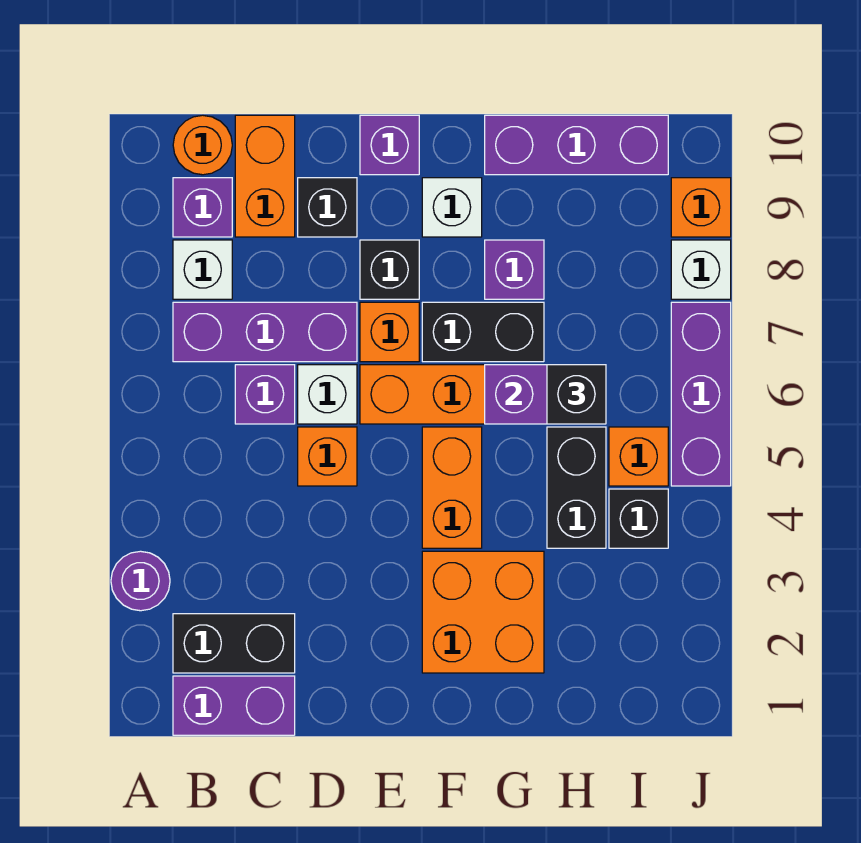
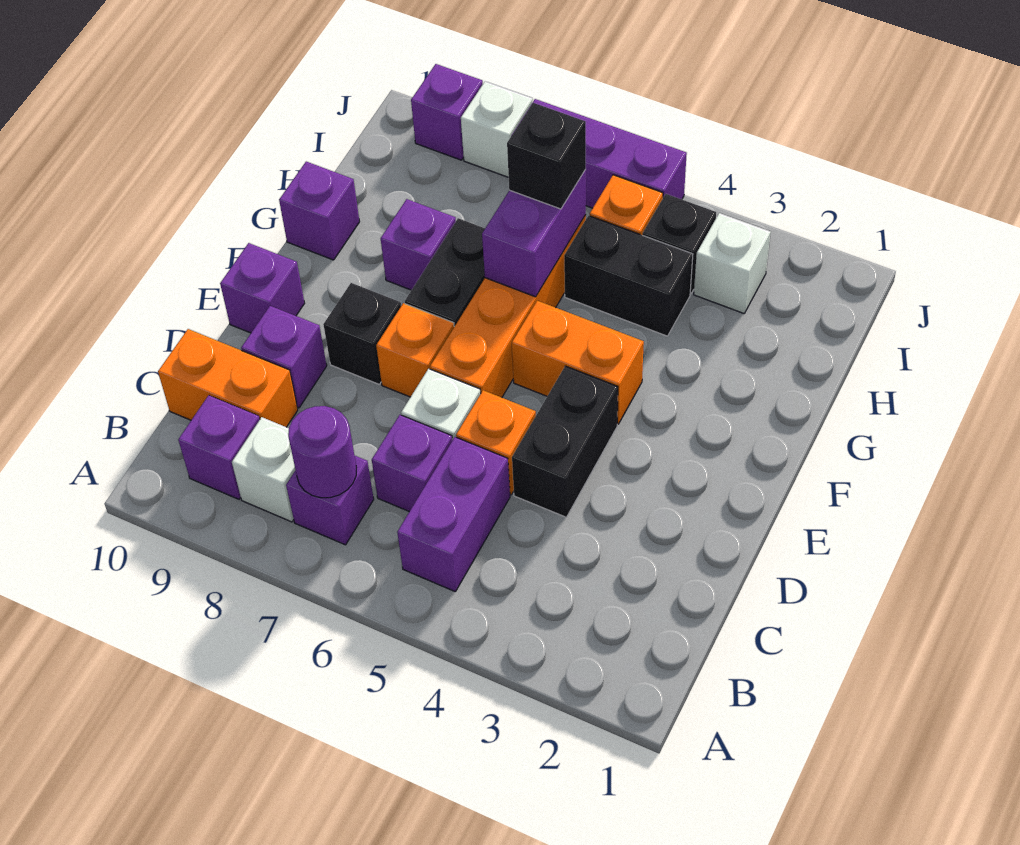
purple round brick A3 level 1 -> purple round brick B7 level 2
purple brick B1:C1 level 1 -> purple brick B5:C5 level 1
black brick B2:C2 level 1 -> black brick D4:E4 level 1
purple brick B7:D7 level 1 -> purple brick B7 level 1
orange round brick B10 level 1 -> none
black brick D9 level 1 -> purple brick D9 level 1
orange brick F2:G3 level 1 -> none
white brick F9 level 1 -> white brick I3 level 1
purple brick G10:I10 level 1 -> purple brick G10 level 1
orange brick J9 level 1 -> purple brick J9 level 1

